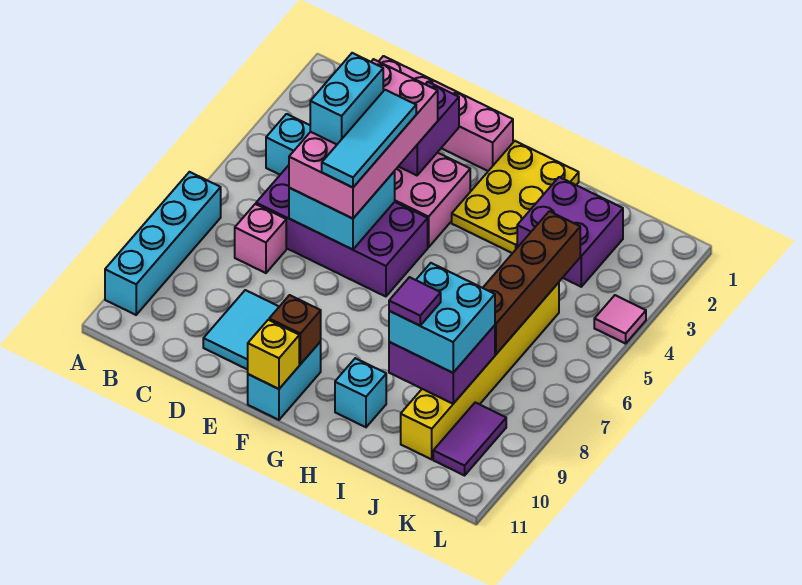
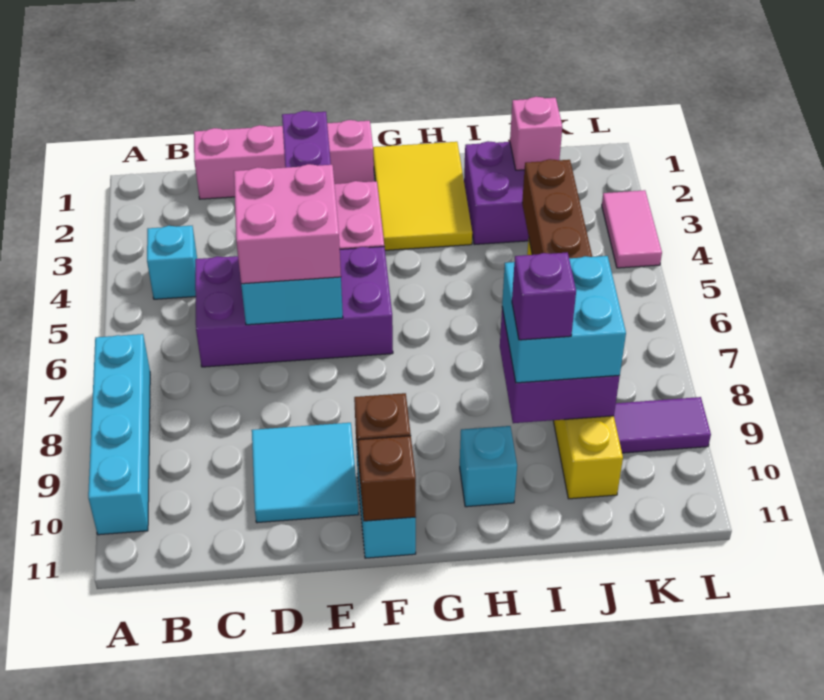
pink brick C7 level 1 -> pink brick J2 level 2
pink brick D3:E6 level 3 -> pink brick D5:E6 level 3
cyan brick D4:D5 level 4 -> none
cyan tile E4:E6 level 4 -> none
yellow brick F11 level 2 -> brown brick F11 level 2
yellow plate G1:H3 level 1 -> yellow tile G1:H3 level 1
purple tile I9 level 4 -> purple brick I9 level 4
purple tile K9:K10 level 1 -> purple tile K9:L9 level 1
pink tile L4 level 1 -> pink tile L3:L4 level 1

